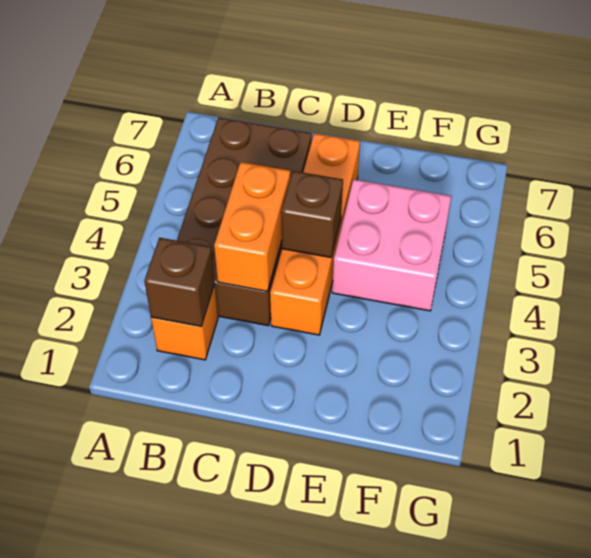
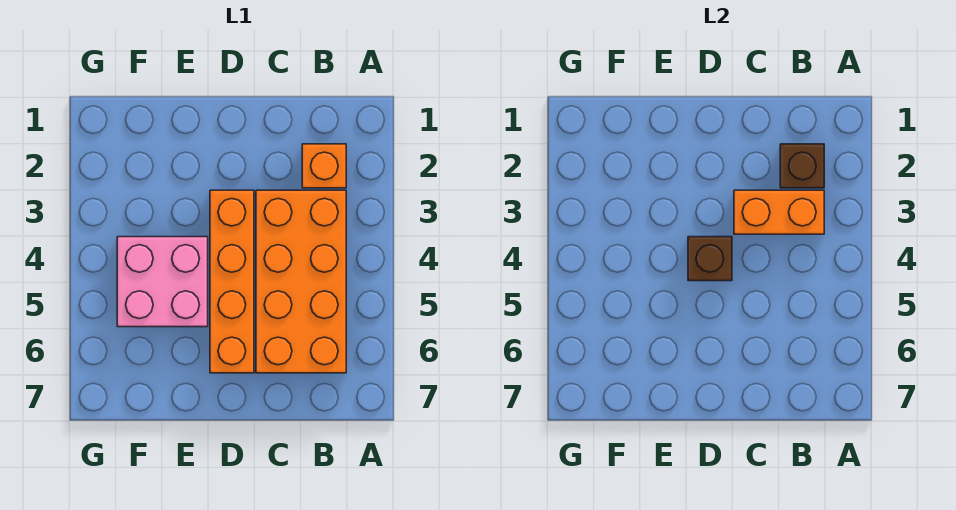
brown brick B3:C6 level 1 -> orange brick B3:C6 level 1
orange brick C3:C4 level 2 -> orange brick B3:C3 level 2

